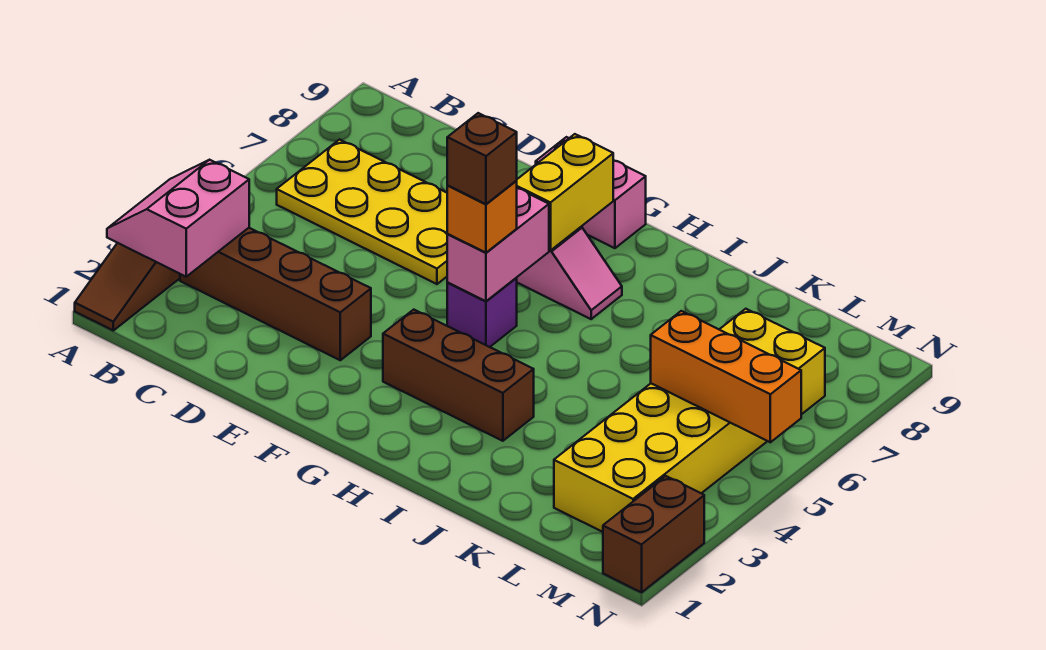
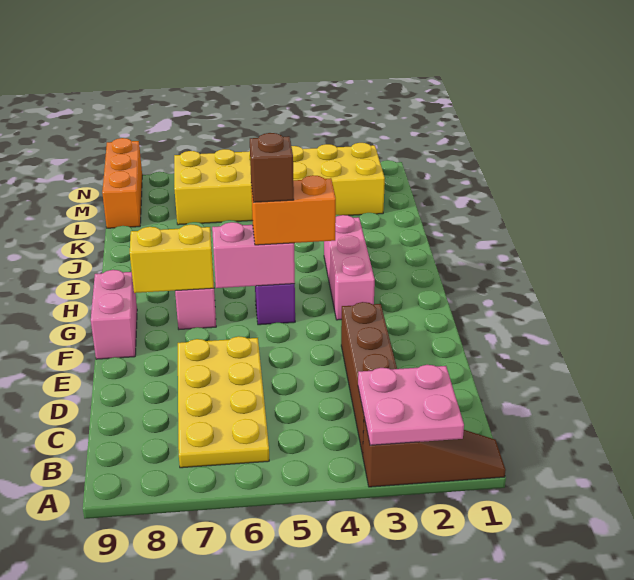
pink slope A2:B3 level 2 top B -> pink plate A2:B3 level 2
brown brick G3:I3 level 1 -> pink brick G3:I3 level 1
orange brick G5 level 3 -> orange brick G4:G5 level 3
orange brick L5:N5 level 2 -> orange brick L9:N9 level 1
brown brick N1:N2 level 1 -> none

